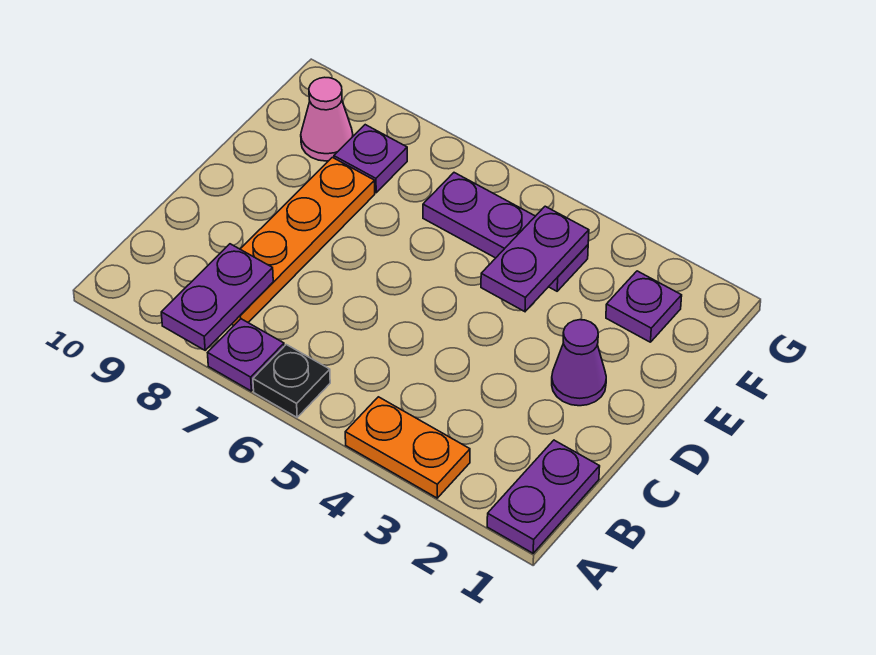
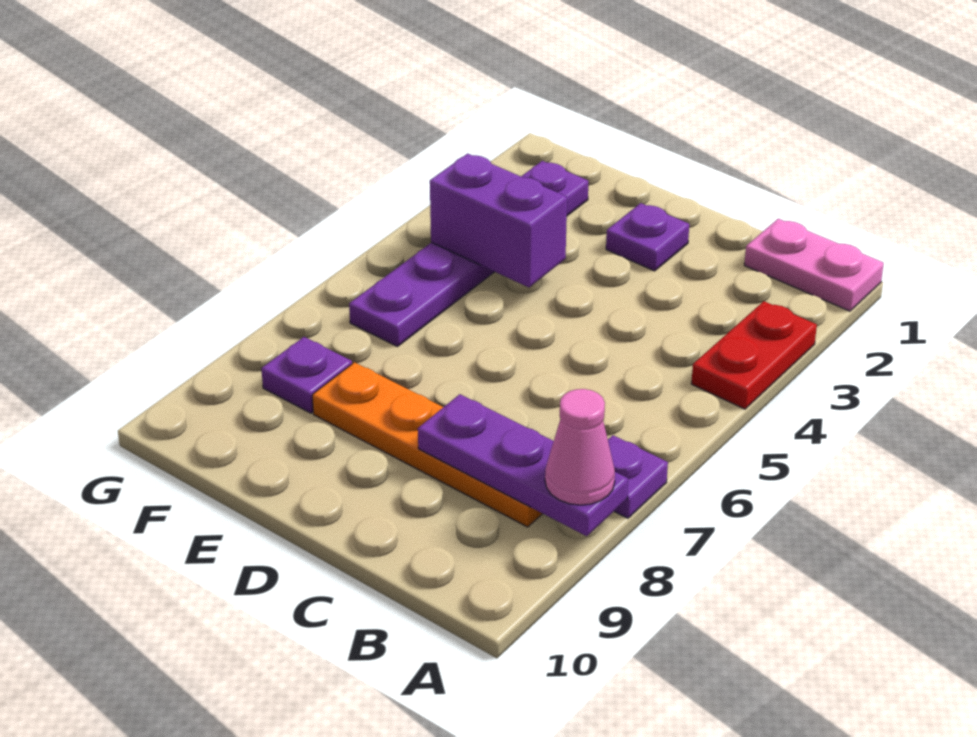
purple plate A1:B1 level 1 -> pink plate A1:B1 level 1
orange plate A3:A4 level 1 -> red plate A3:A4 level 1
black plate A6 level 1 -> none
purple plate A8:B8 level 2 -> purple plate A8:C8 level 2
purple cone D2 level 1 -> purple plate D2 level 1
purple plate E4:F4 level 2 -> purple brick E4:F4 level 2
pink cone F9 level 1 -> pink cone A8 level 3

